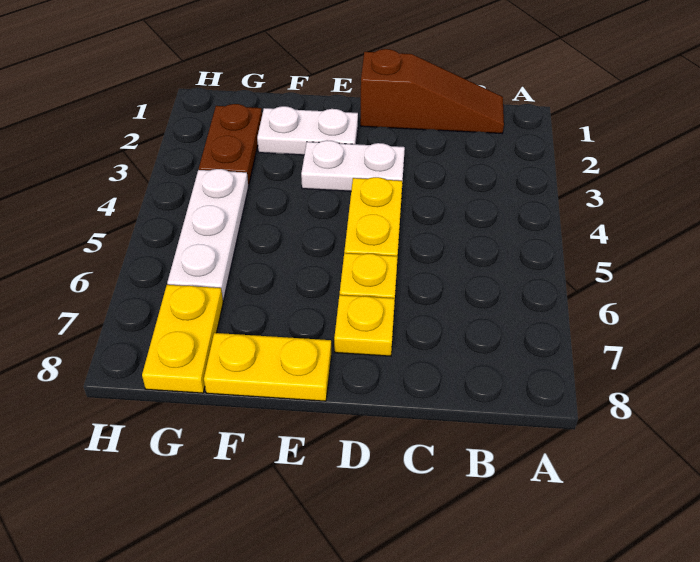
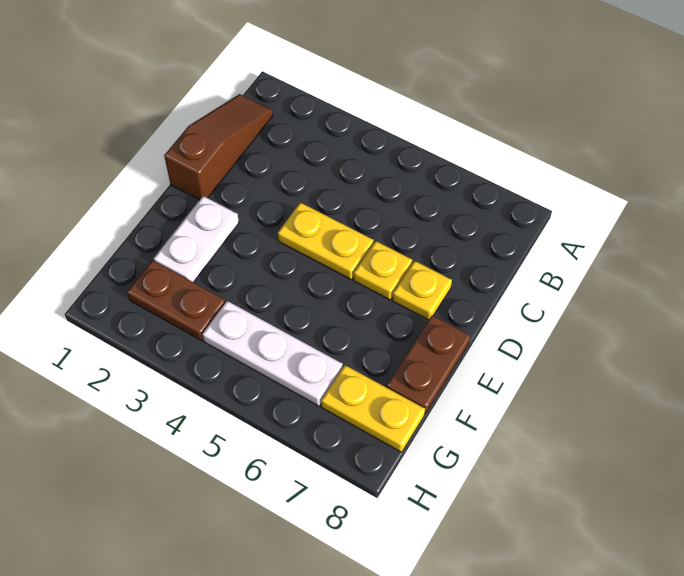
white plate D3:E3 level 1 -> none
yellow plate E8:F8 level 1 -> brown plate E8:F8 level 1

